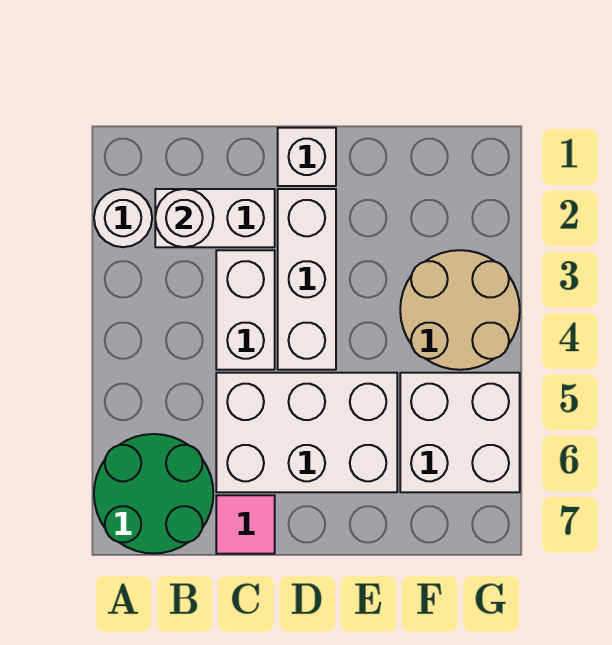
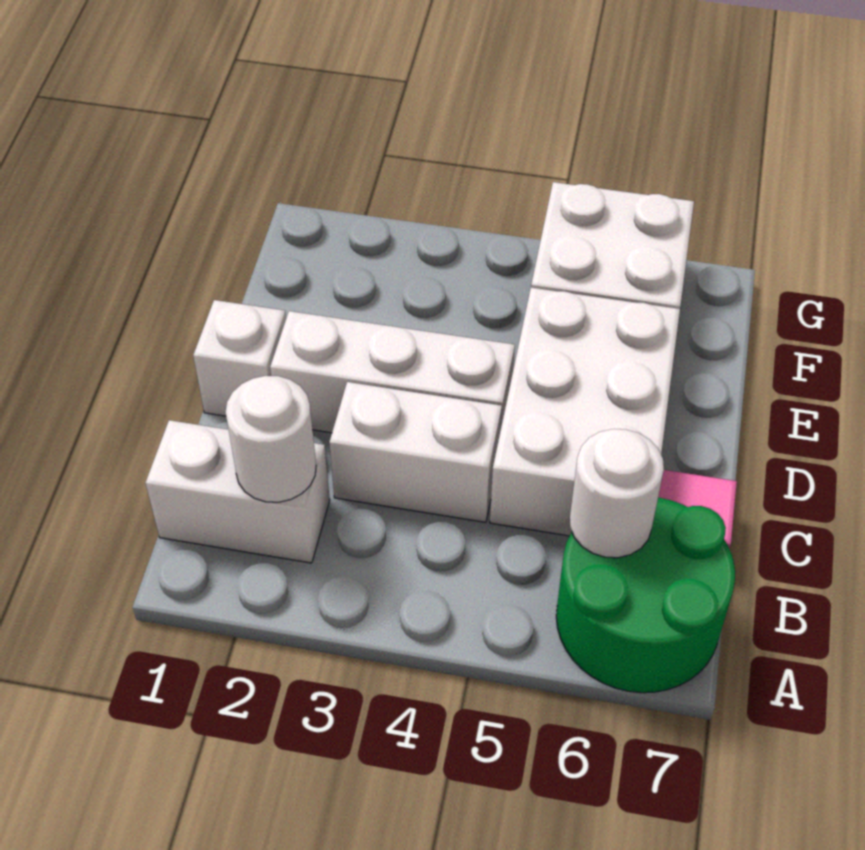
white round brick A2 level 1 -> white round brick B6 level 2
white brick B2:C2 level 1 -> white brick B1:B2 level 1
tan round brick F3:G4 level 1 -> none

